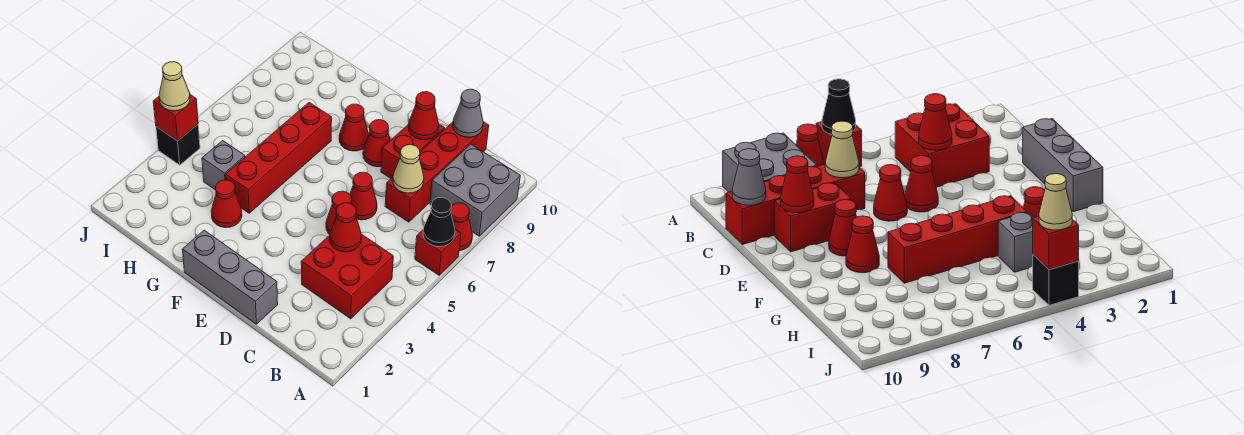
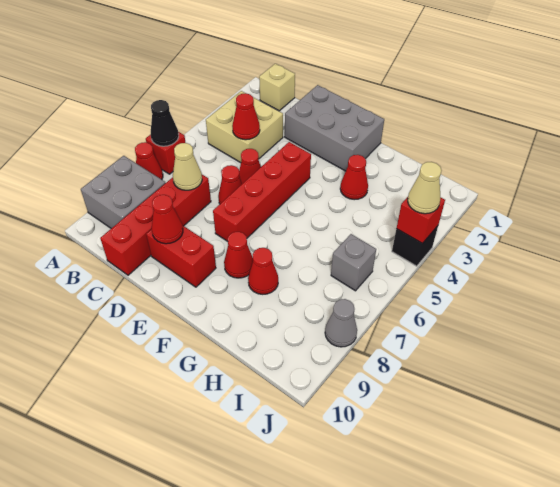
none -> tan brick B1 level 1
red brick B3:C4 level 1 -> tan brick B3:C4 level 1
grey cone C10 level 2 -> grey cone J8 level 1
grey brick D1:F1 level 1 -> grey brick D1:F2 level 1
red brick D8:D9 level 1 -> red brick D9:E9 level 1
red cone E8 level 1 -> red cone G8 level 1
red brick G4:G7 level 1 -> red brick E4:E7 level 1
grey brick H4 level 1 -> grey brick I6 level 1

